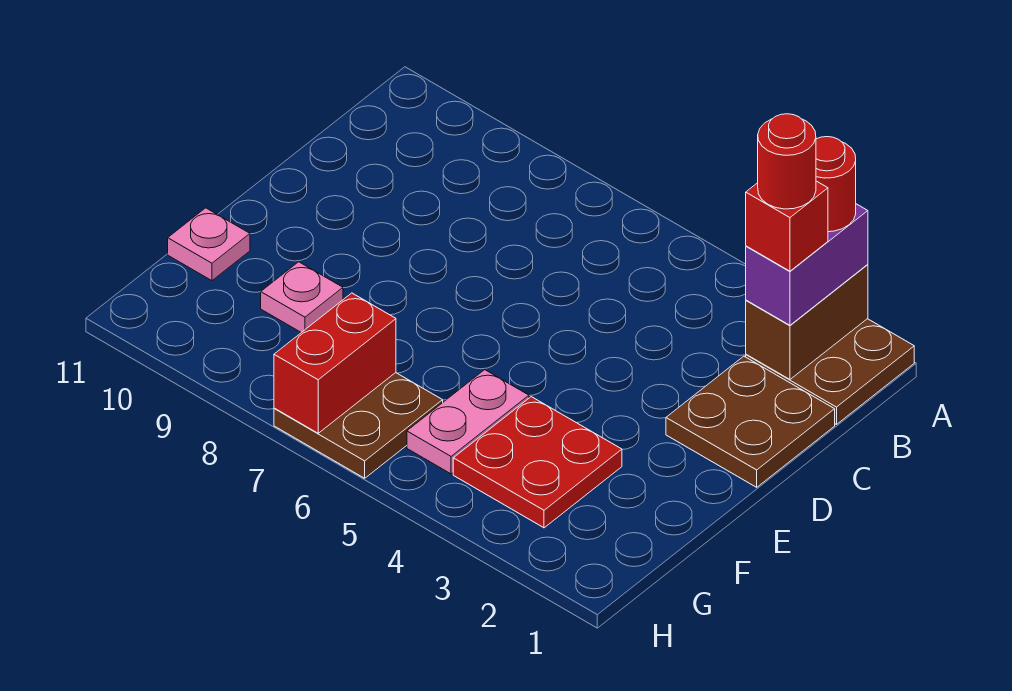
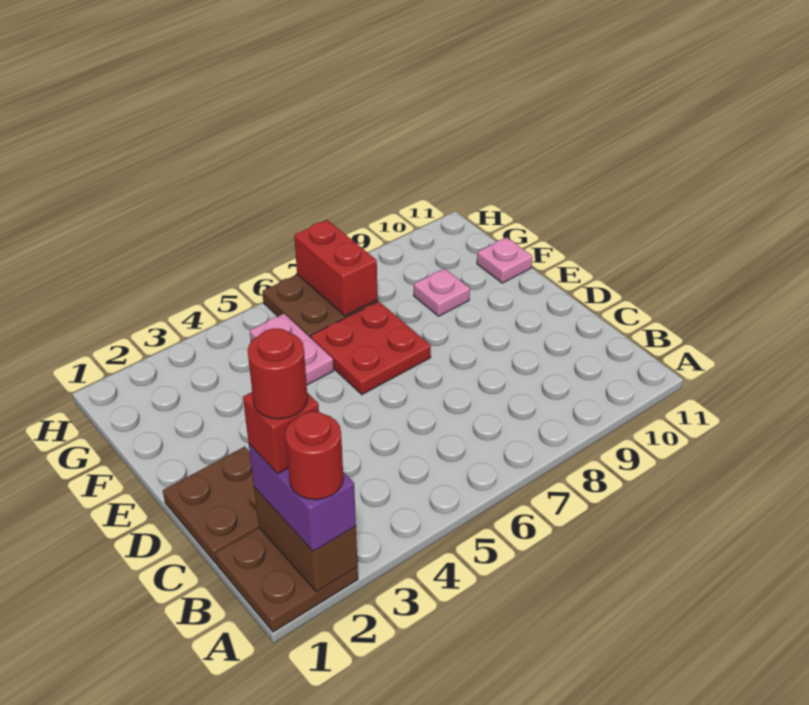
red plate F3:G4 level 1 -> red plate E6:F7 level 1

